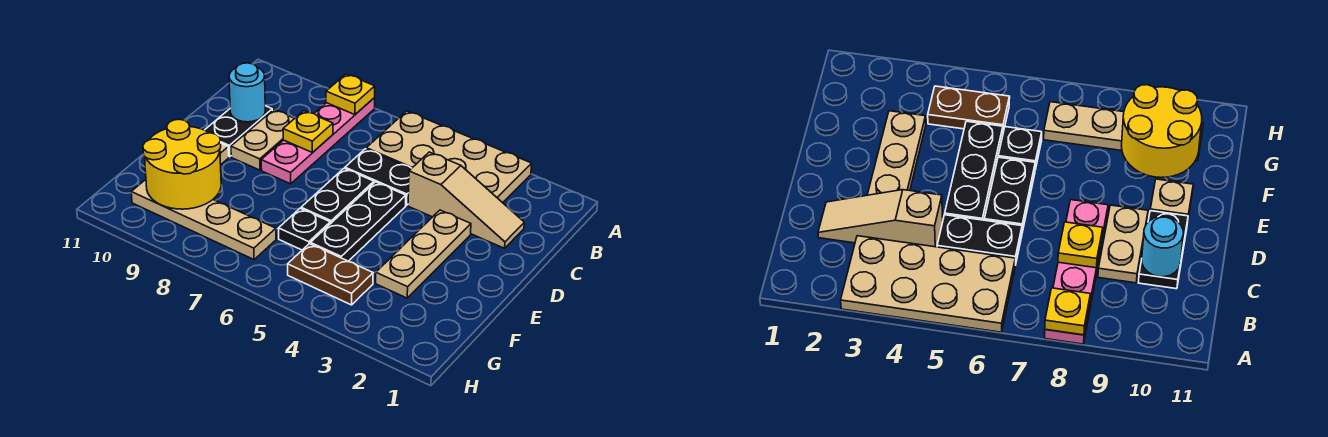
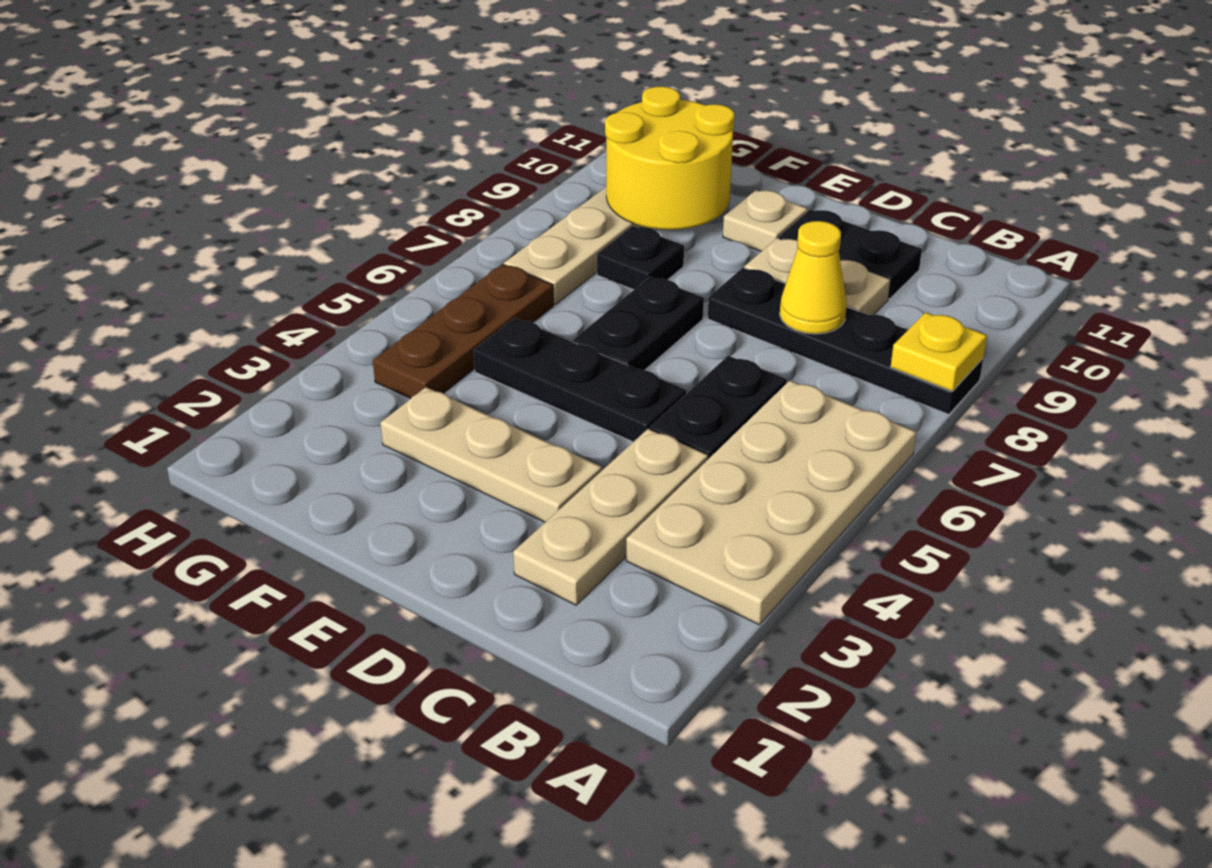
pink plate A8:D8 level 1 -> black plate A8:D8 level 1
tan slope C2:C4 level 1 top 4 -> tan plate C2:C4 level 1
yellow plate C8 level 2 -> yellow cone C8 level 2
cyan round brick C10 level 2 -> none
black plate D6:E6 level 1 -> black plate E6:E7 level 1
black plate F6 level 1 -> black plate F8 level 1
brown plate G4:G5 level 1 -> brown plate G4:G6 level 1

